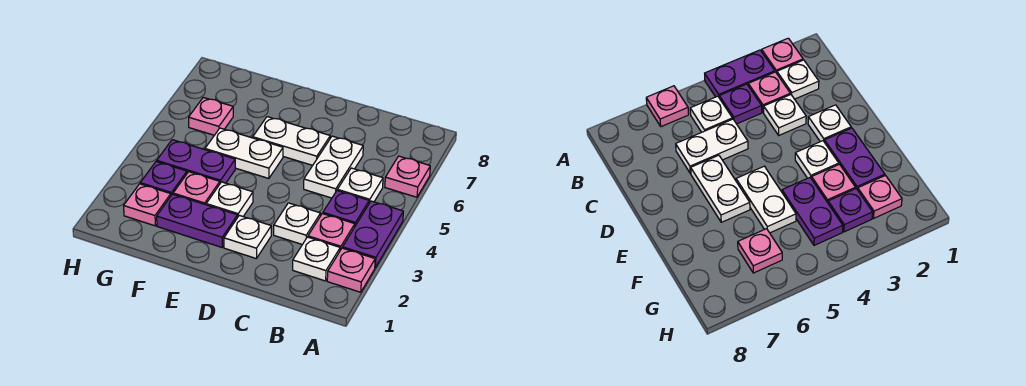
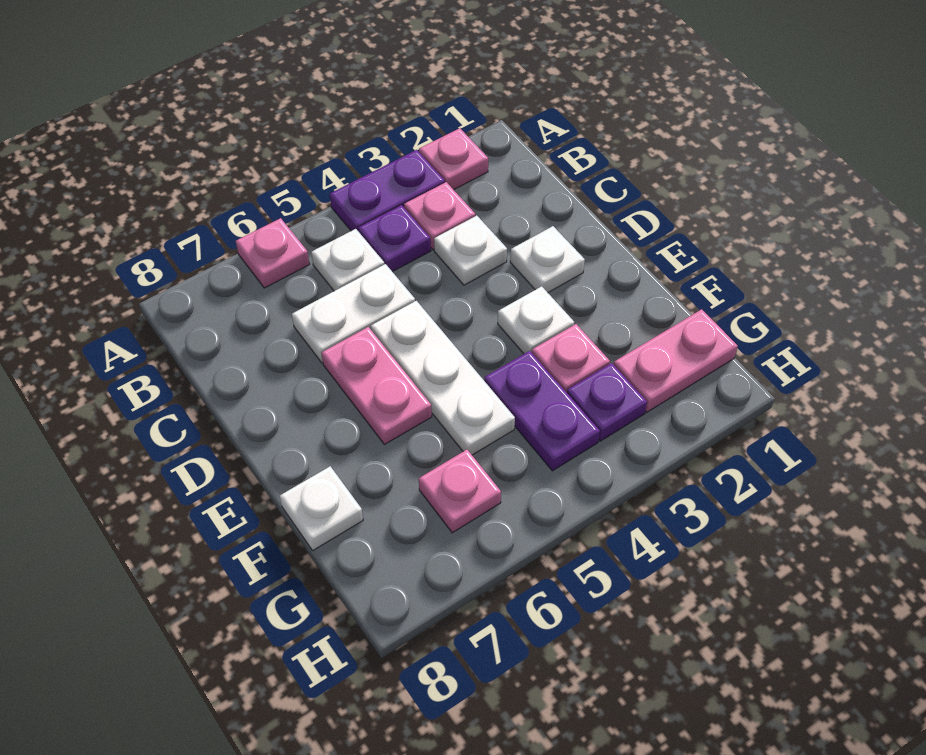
white plate B2 level 1 -> white plate F8 level 1
white plate D6:E6 level 1 -> pink plate D6:E6 level 1
purple plate E2:F2 level 1 -> none
white plate E5:F5 level 1 -> white plate D5:F5 level 1
pink plate G2 level 1 -> pink plate G1:G2 level 1

